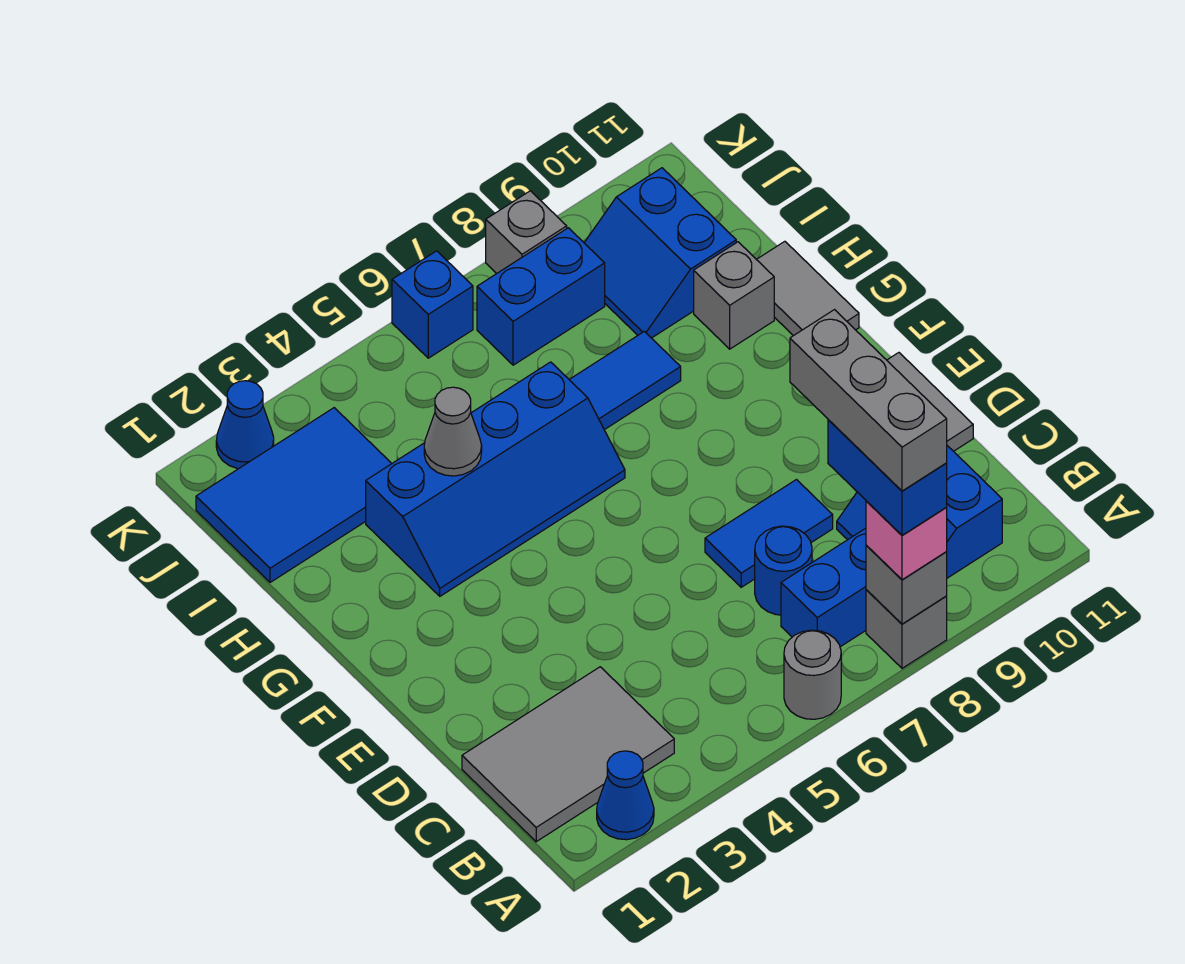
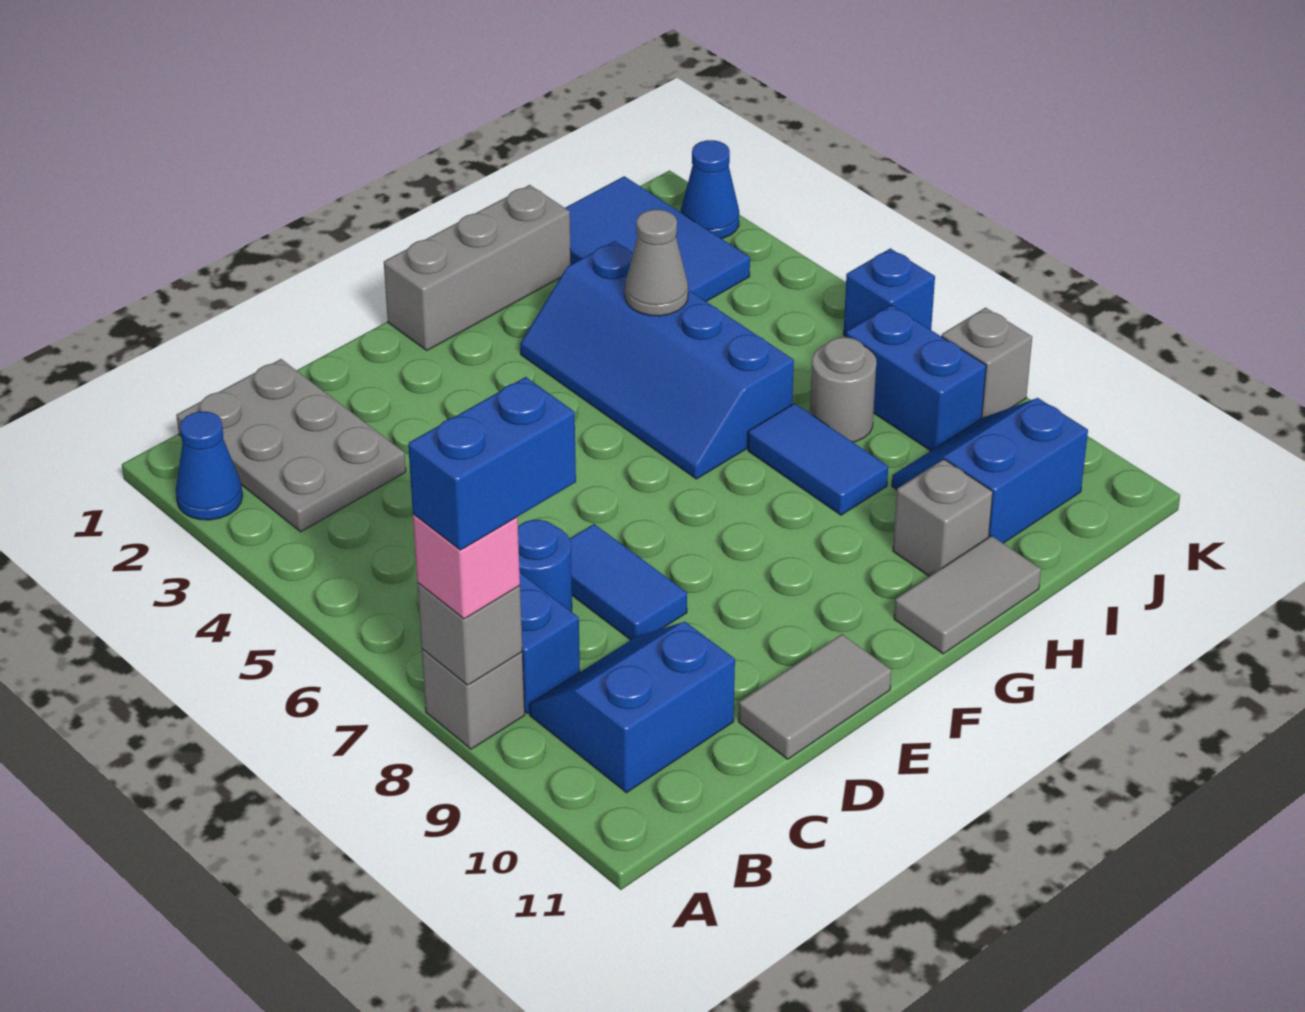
grey round brick A6 level 1 -> grey round brick I7 level 1
grey brick A8:C8 level 5 -> grey brick F1:H1 level 1
grey tile B1:C3 level 1 -> grey plate B1:C3 level 1

